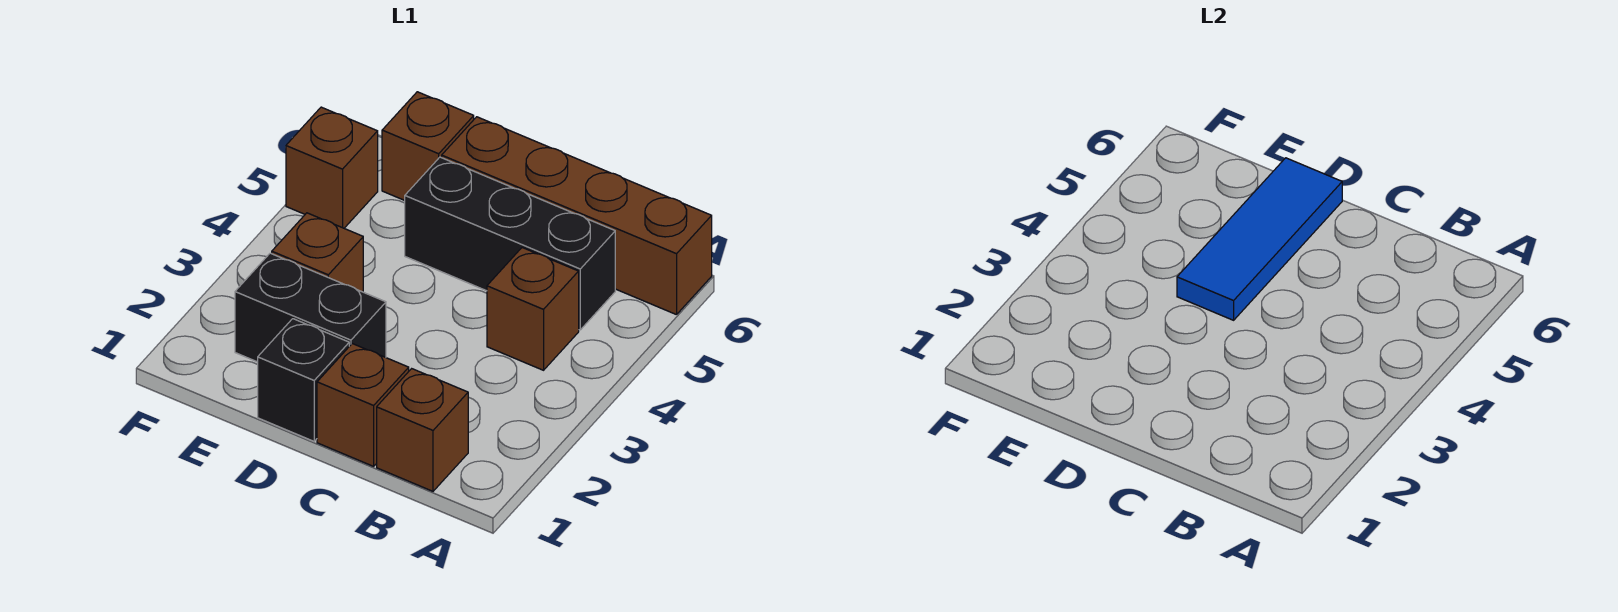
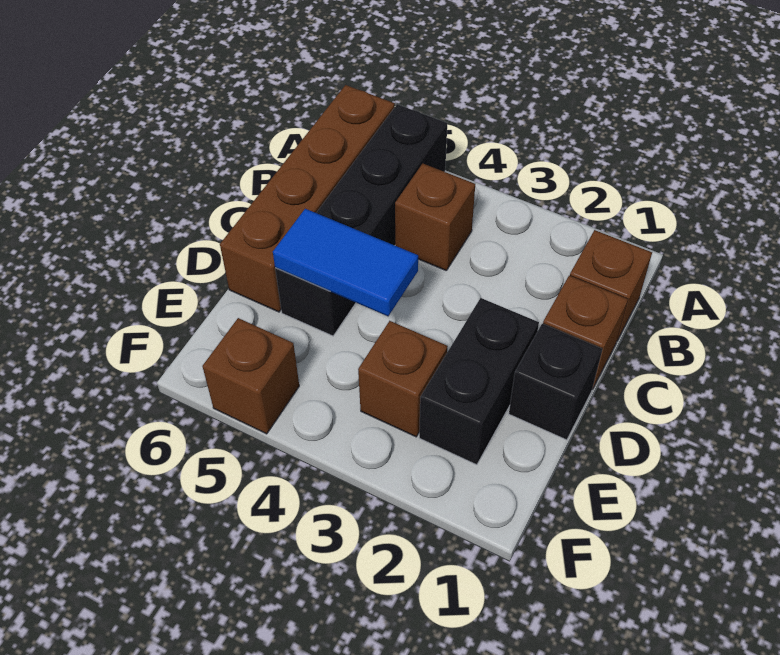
black brick B5:D5 level 1 -> black brick A5:D5 level 1
blue tile D4:D6 level 2 -> blue tile D4:D5 level 2
brown brick E6 level 1 -> none

